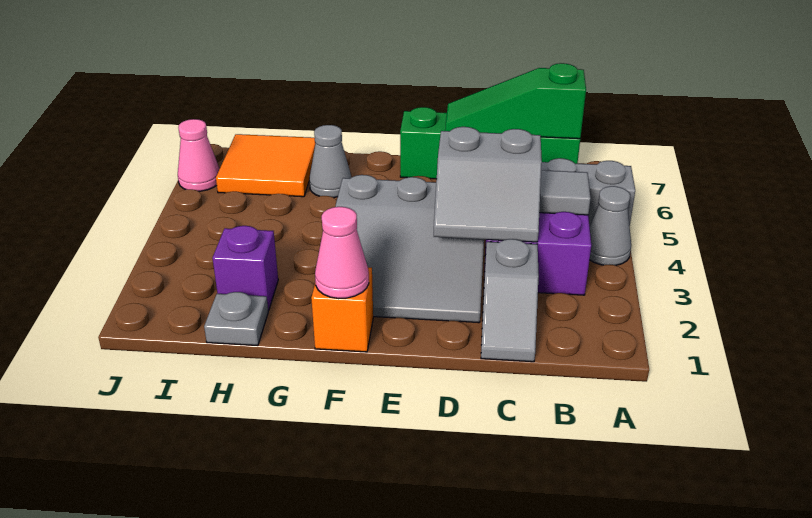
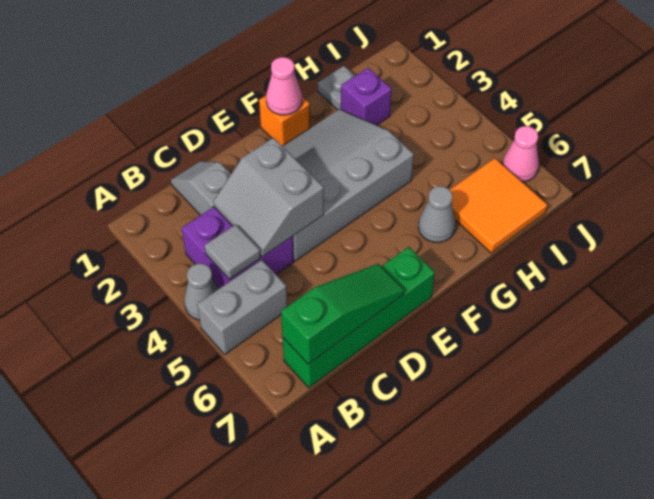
grey slope C3:D4 level 2 top 4 -> grey slope C3:D4 level 2 top D
grey slope D2:F4 level 1 top 4 -> grey slope D2:G4 level 1 top 4

